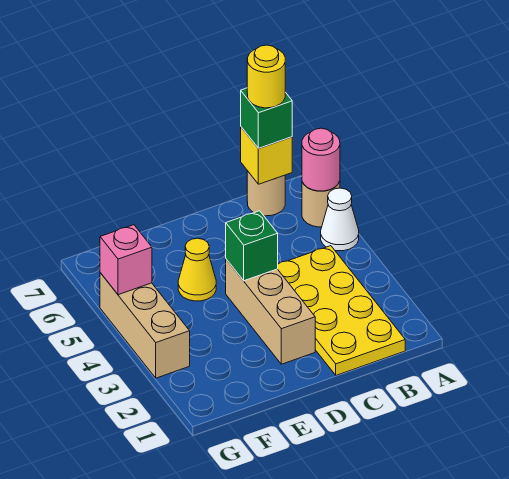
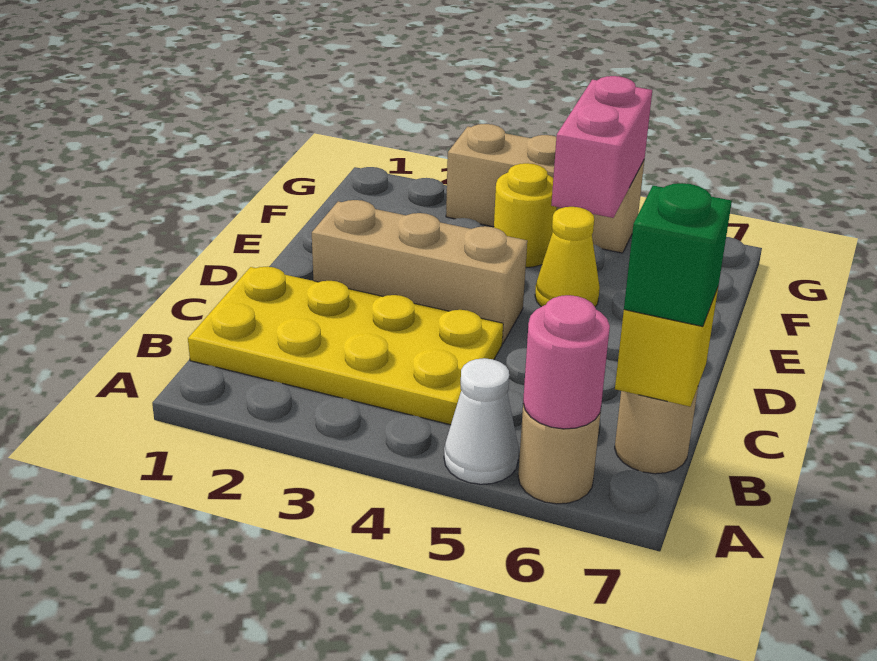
yellow round brick B7 level 4 -> yellow round brick F4 level 1
green brick D4 level 2 -> none
pink brick G5 level 2 -> pink brick F5:G5 level 2

